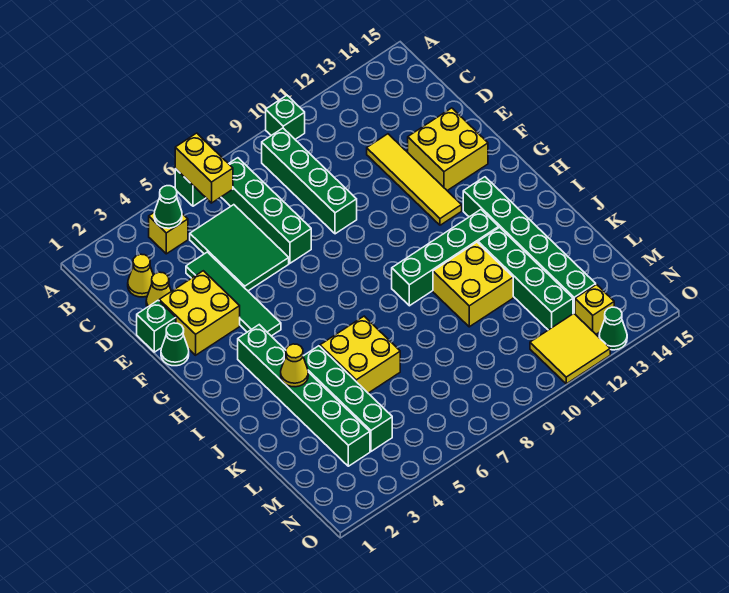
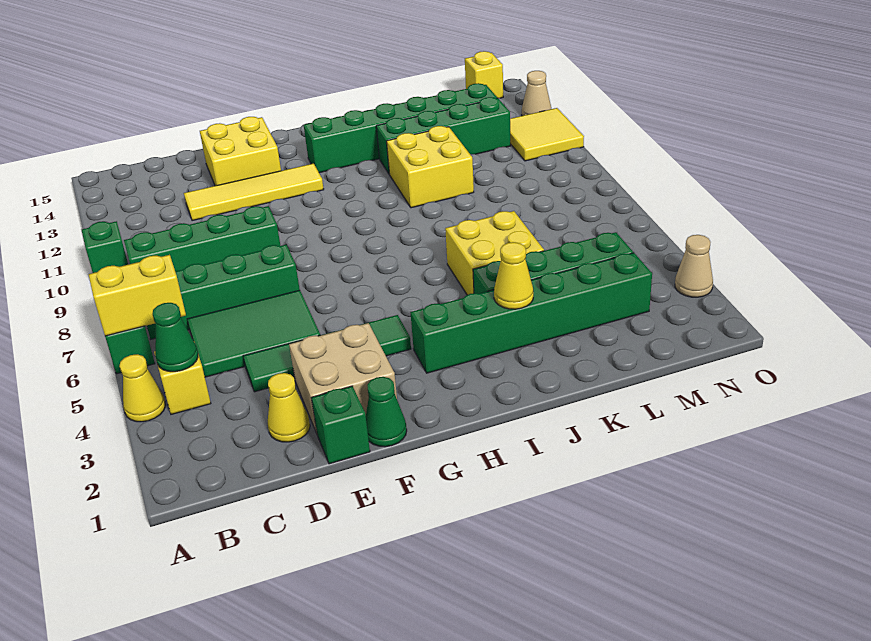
yellow cone C2 level 1 -> yellow cone A4 level 1
yellow brick E2:F3 level 1 -> tan brick E2:F3 level 1
green brick I9:I12 level 1 -> none
yellow brick N13 level 1 -> yellow brick N15 level 1
none -> tan cone O3 level 1
green cone O13 level 1 -> tan cone O13 level 1

